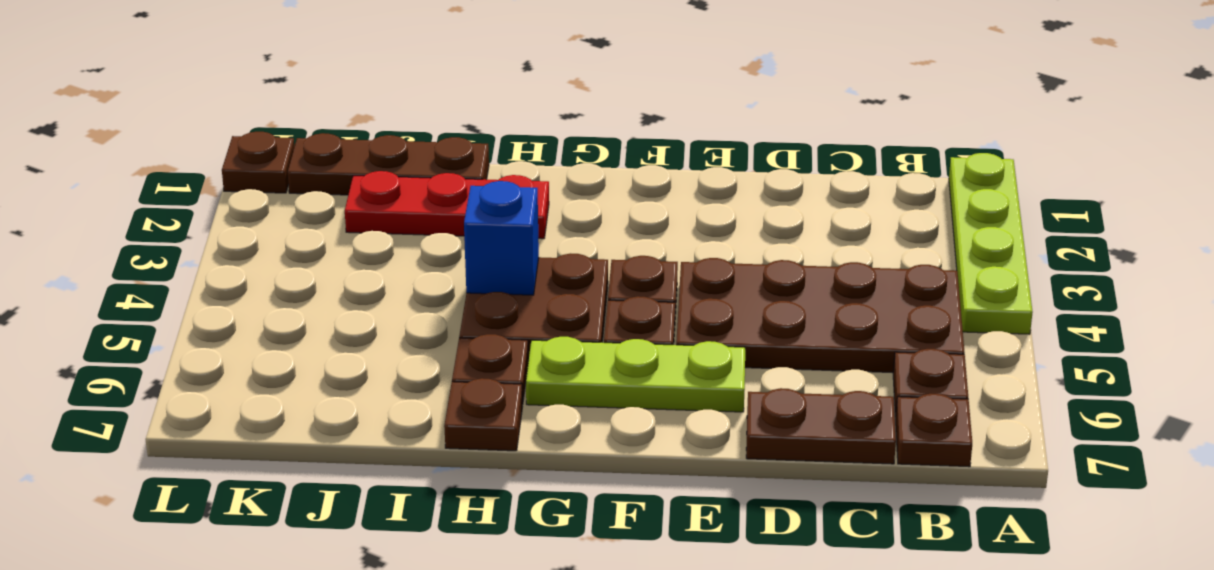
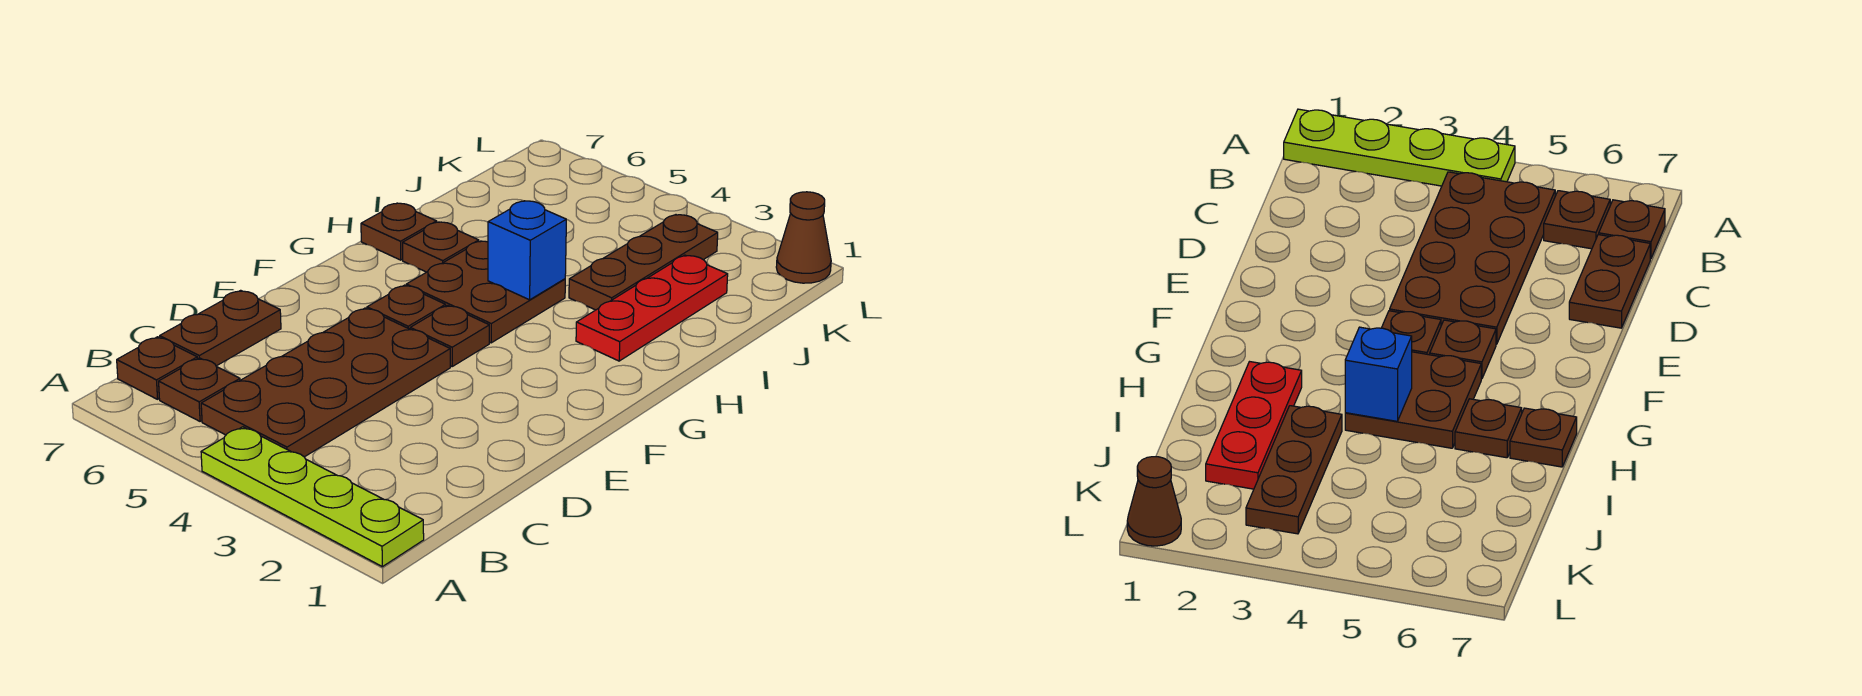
lime plate E6:G6 level 1 -> none
brown plate I1:K1 level 1 -> brown plate I3:K3 level 1
brown plate L1 level 1 -> brown cone L1 level 1

